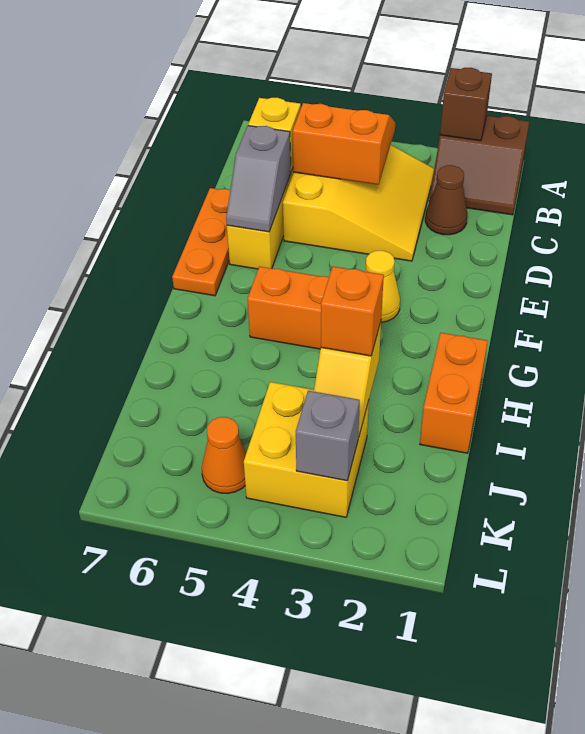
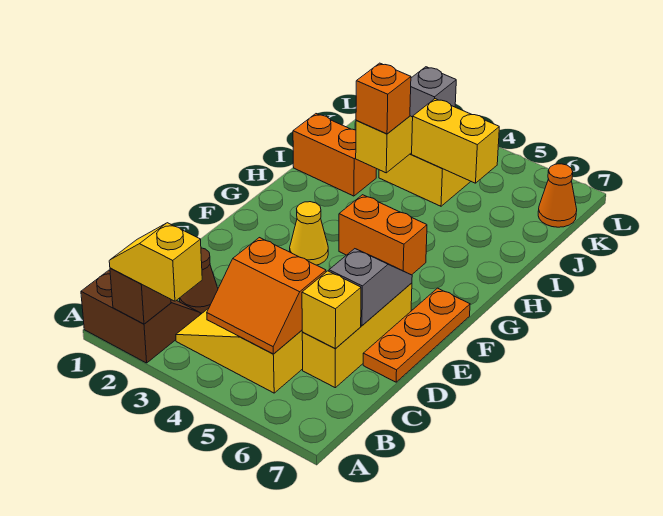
none -> yellow slope A2:A3 level 3 top 3
orange brick H1:I1 level 1 -> orange brick I1:I2 level 1
none -> yellow brick J4:J5 level 2
orange cone K5 level 1 -> orange cone K7 level 1

